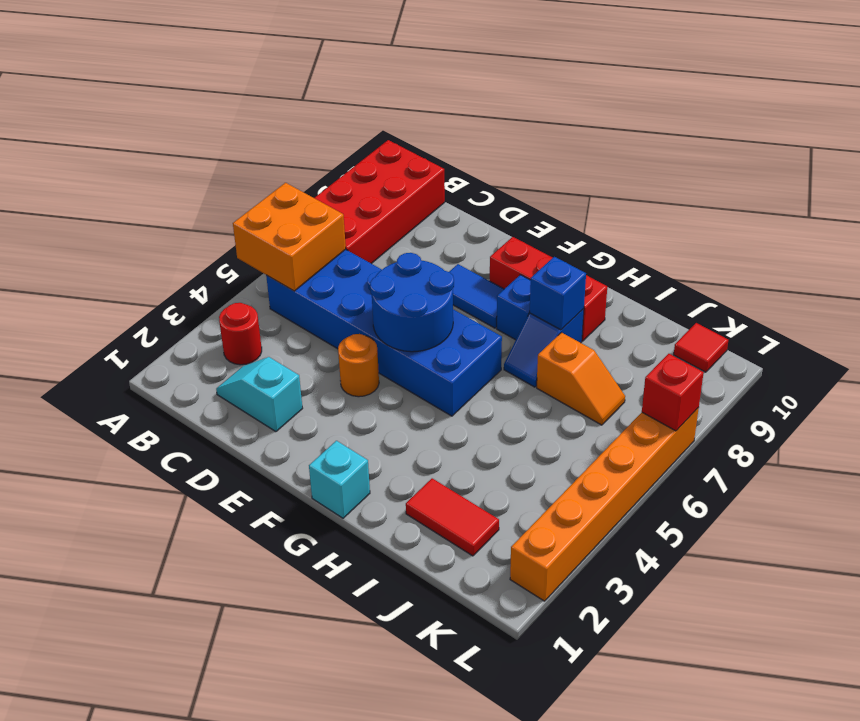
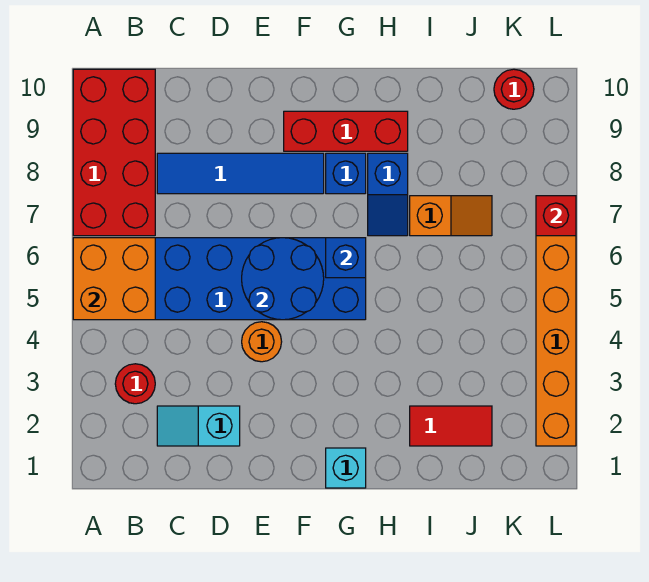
blue tile E8:F8 level 1 -> blue tile C8:F8 level 1
blue brick H8 level 2 -> blue brick G6 level 2
red tile K10 level 1 -> red round brick K10 level 1

